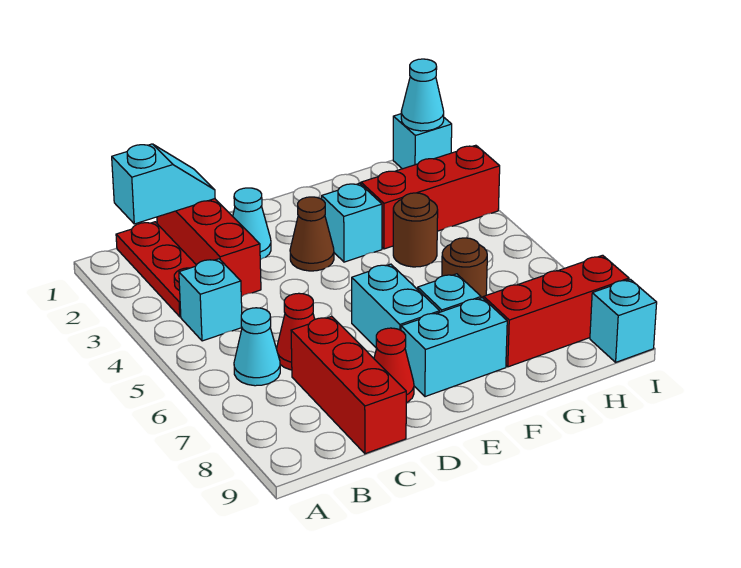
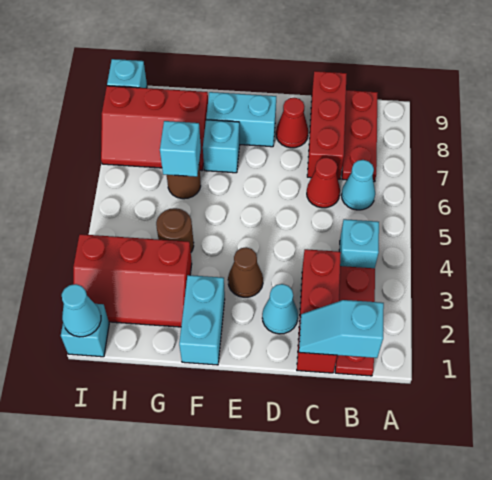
none -> red plate B7:B9 level 1
cyan brick E6:E7 level 1 -> cyan brick F1:F2 level 1
cyan brick F3 level 1 -> cyan brick G6 level 2

